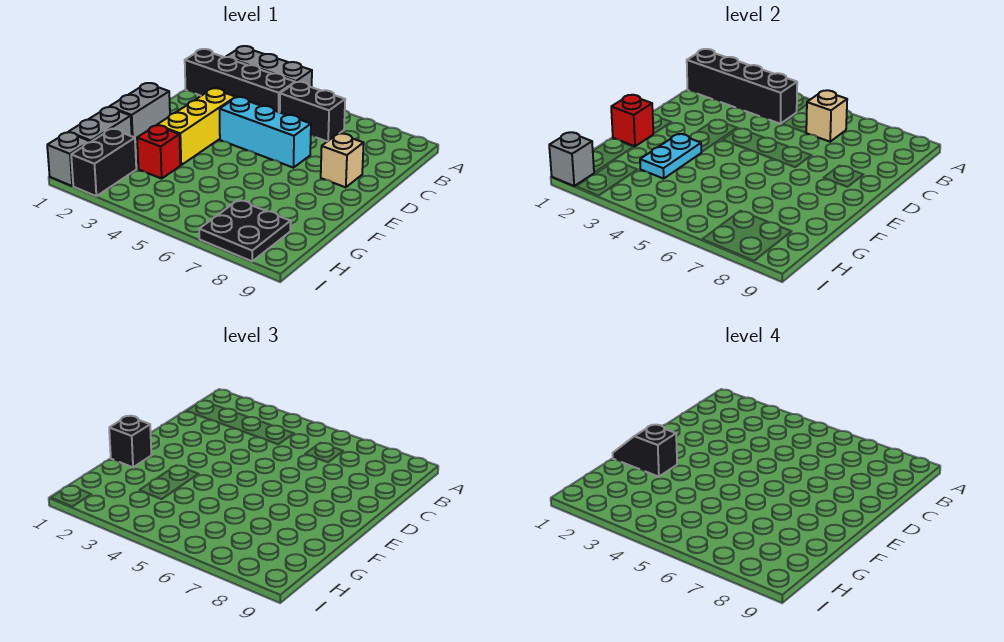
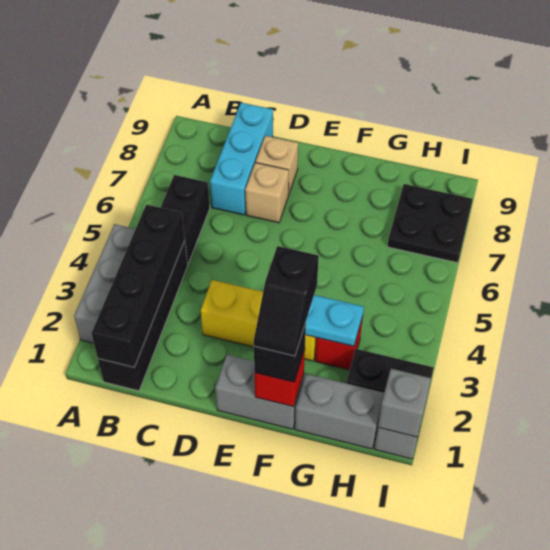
tan brick B6 level 2 -> tan brick D7 level 1
cyan brick D4:D6 level 1 -> cyan brick C7:C9 level 1

